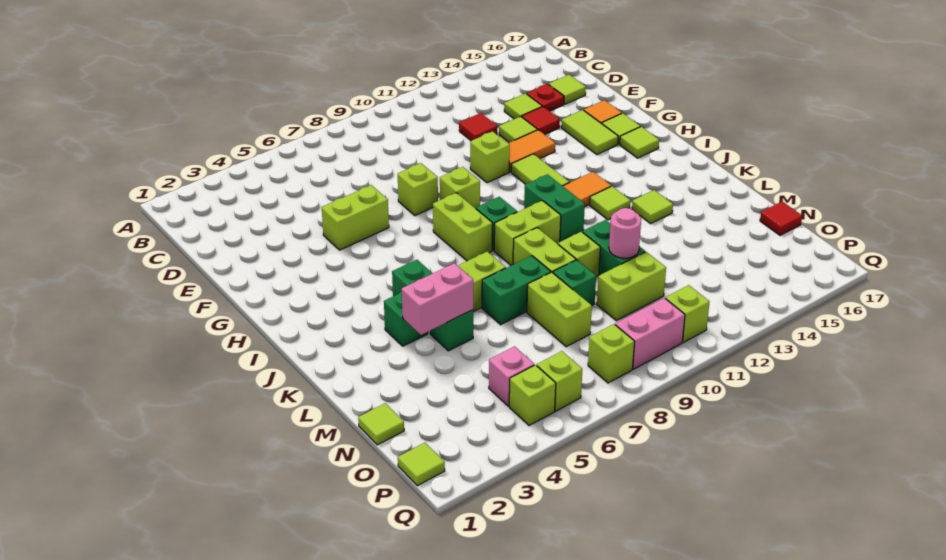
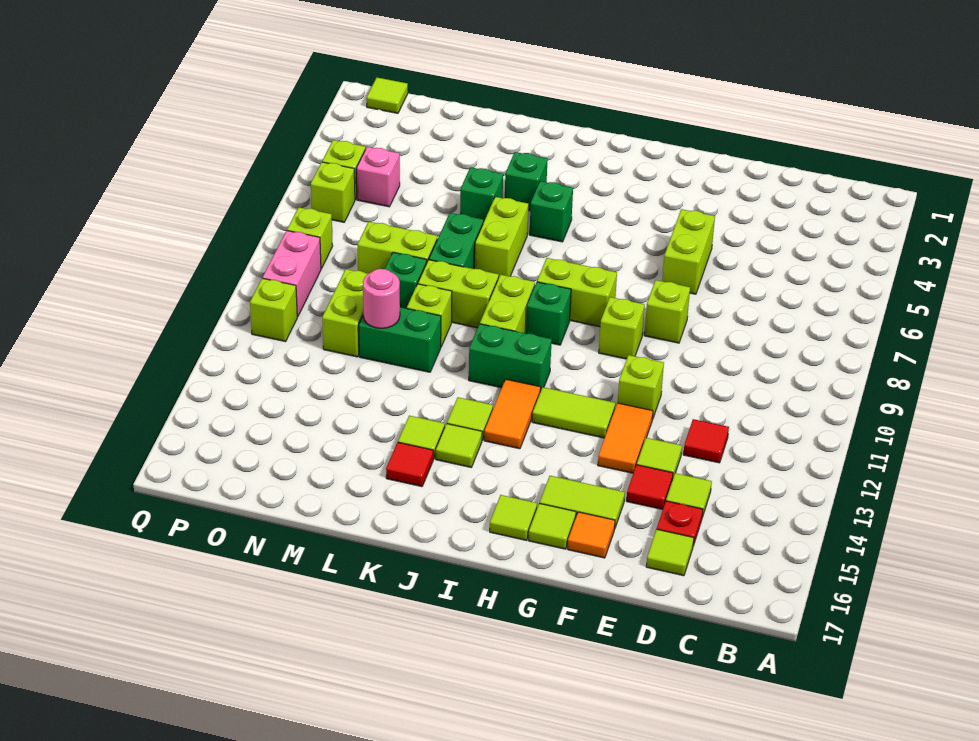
pink brick L4:L5 level 2 -> none
lime tile N1 level 1 -> lime tile J14 level 1
red tile N17 level 1 -> red tile K15 level 1

